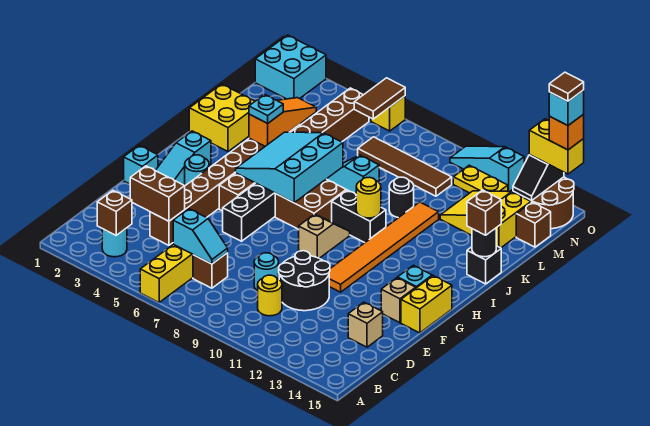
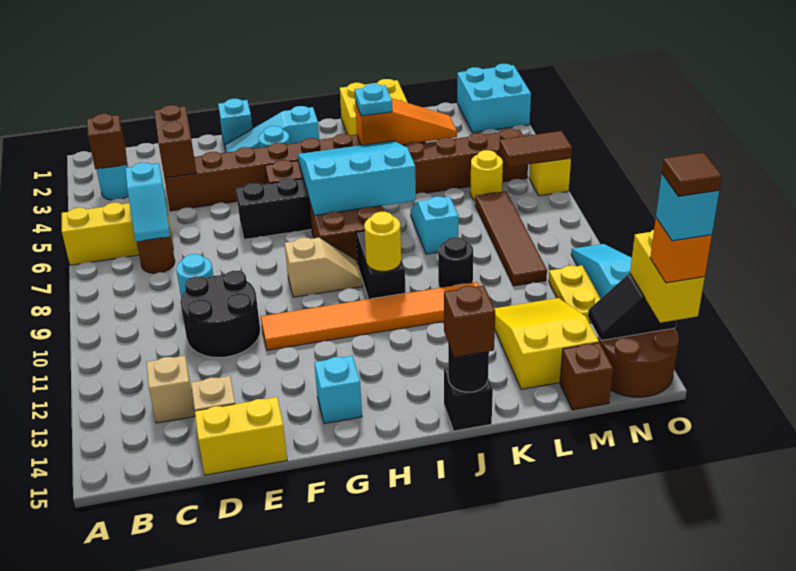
brown brick C7 level 1 -> brown round brick C7 level 1
yellow round brick C10 level 1 -> yellow round brick M6 level 1
tan brick F14 level 1 -> tan brick C13 level 1
yellow brick F15:G15 level 1 -> yellow brick D15:E15 level 1

